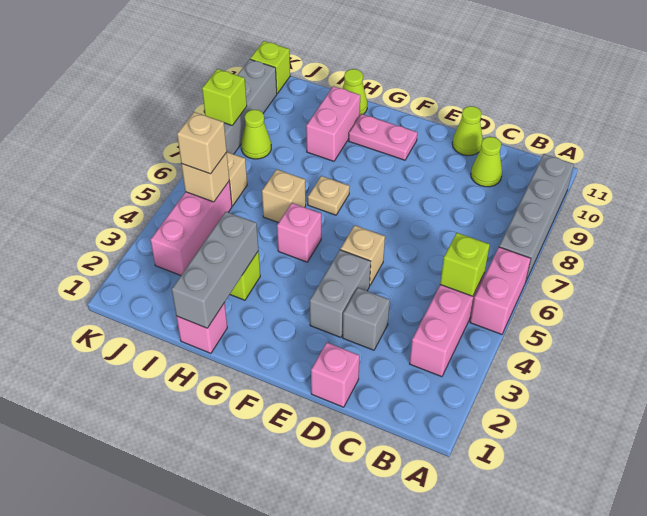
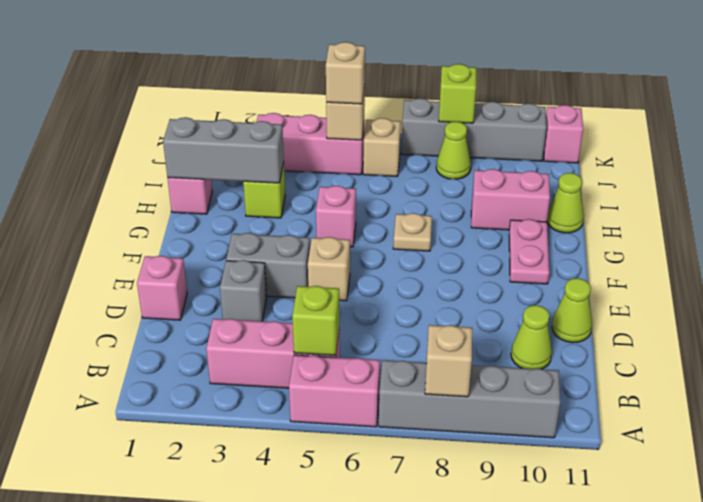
tan brick H6 level 1 -> tan brick A8 level 2
lime brick K11 level 1 -> pink brick K11 level 1

